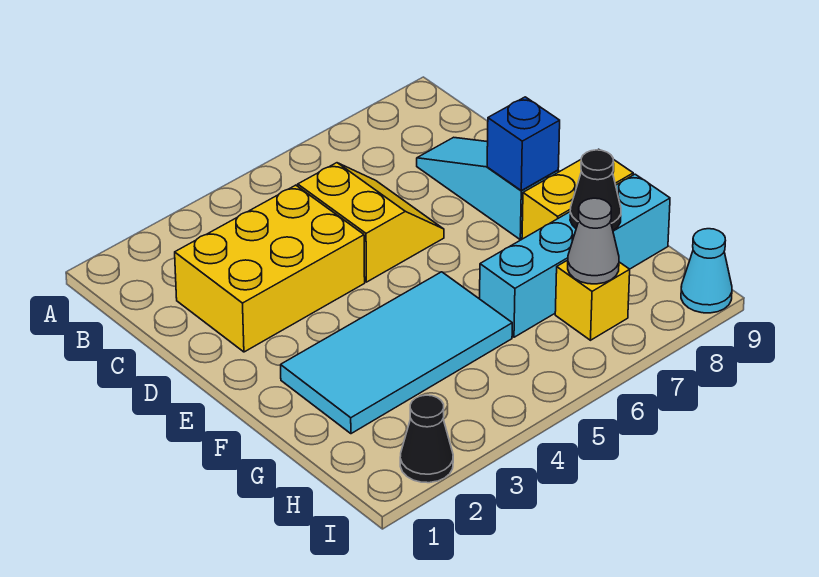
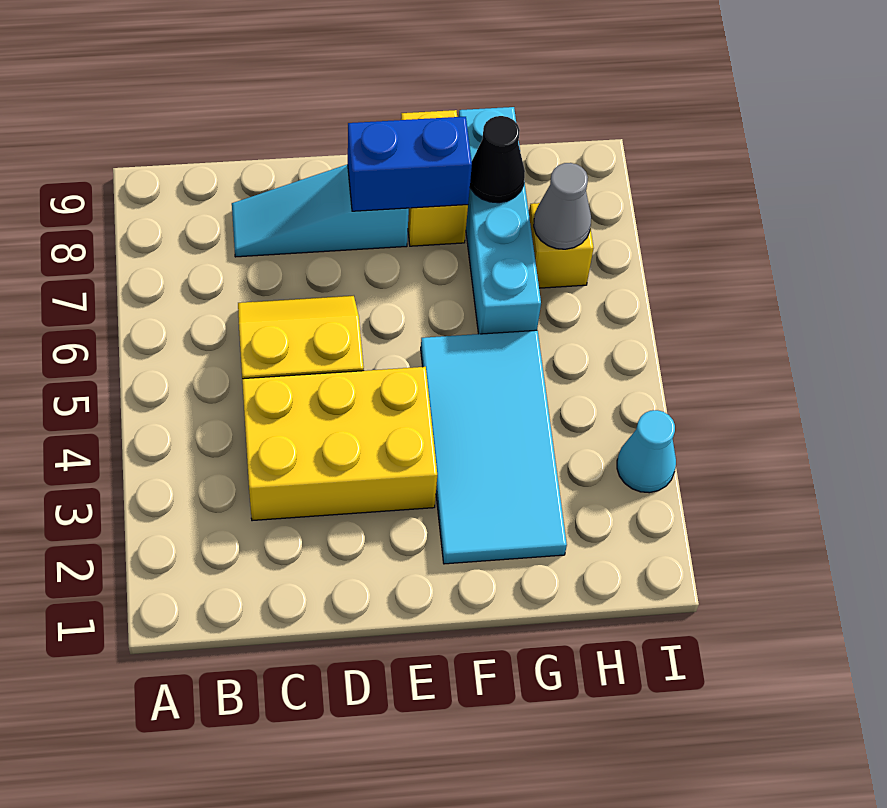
yellow brick C2:D4 level 1 -> yellow brick C3:E4 level 1
blue brick E8 level 2 -> blue brick E8:F8 level 2
black cone I2 level 1 -> none
cyan cone I9 level 1 -> cyan cone I3 level 1

